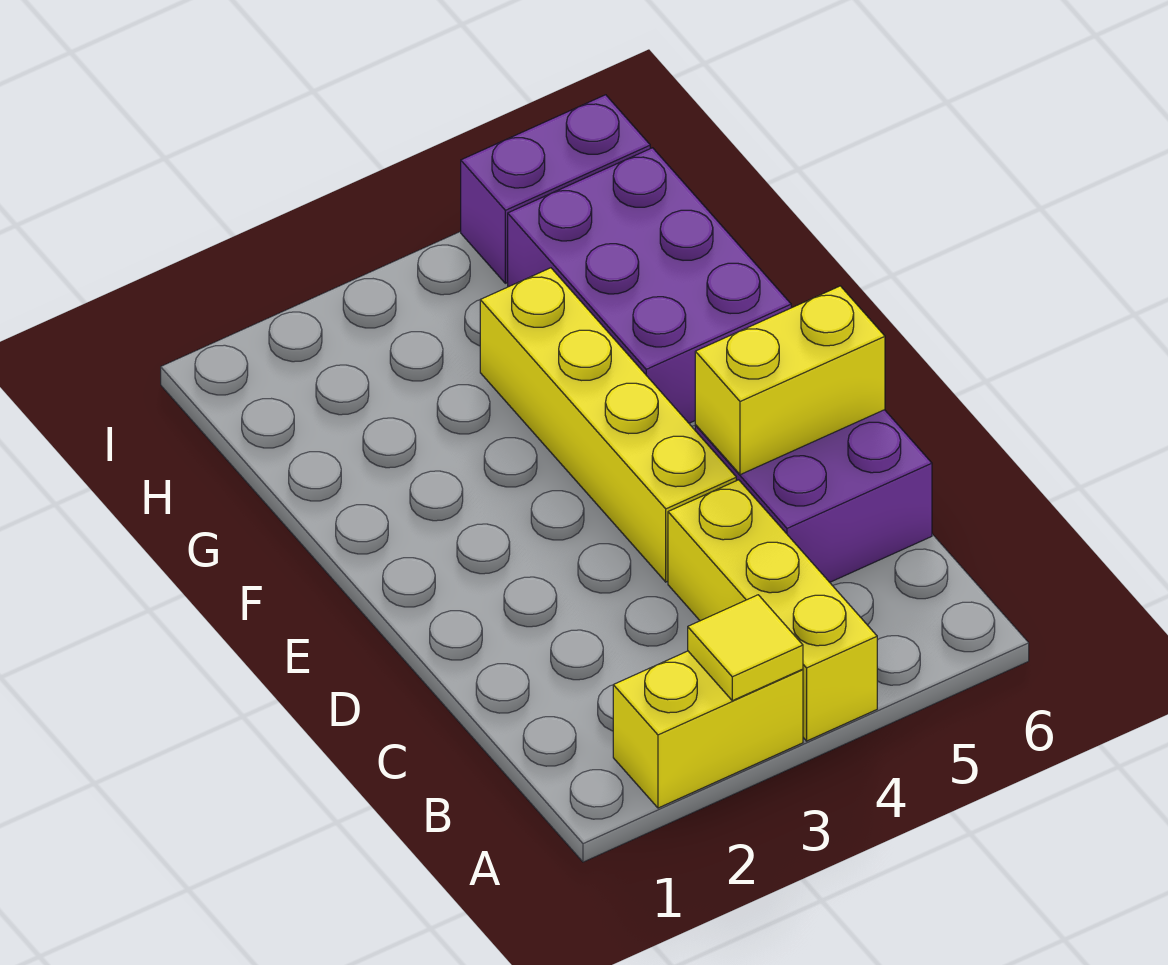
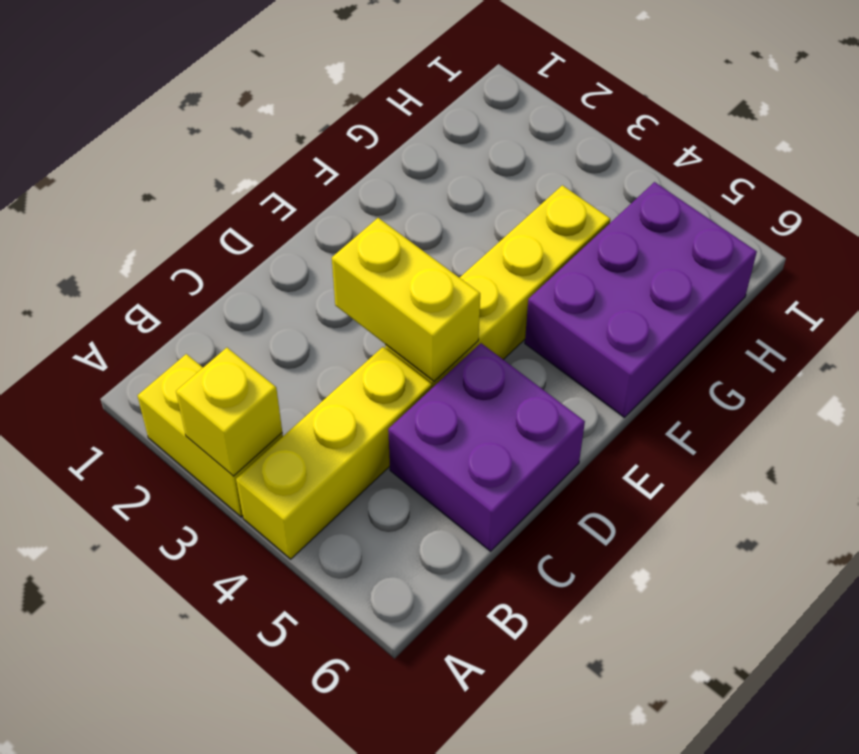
yellow tile A3 level 2 -> yellow brick A3 level 2
yellow brick D5:D6 level 2 -> yellow brick D3:D4 level 2
purple brick I5:I6 level 1 -> none

